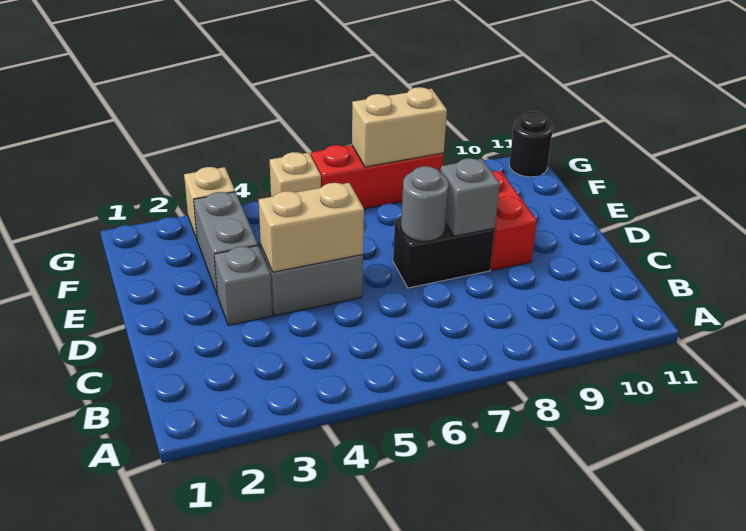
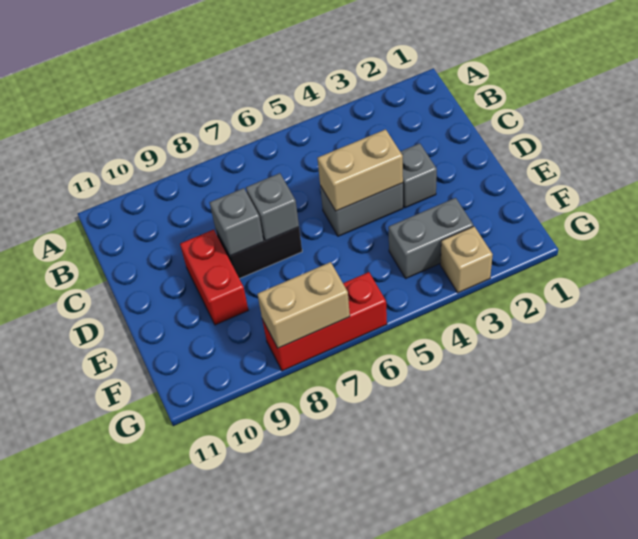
grey round brick D7 level 2 -> grey brick D7 level 2
grey brick E3:F3 level 1 -> grey brick F3:F4 level 1
tan brick G5 level 1 -> none
black round brick G11 level 1 -> none

